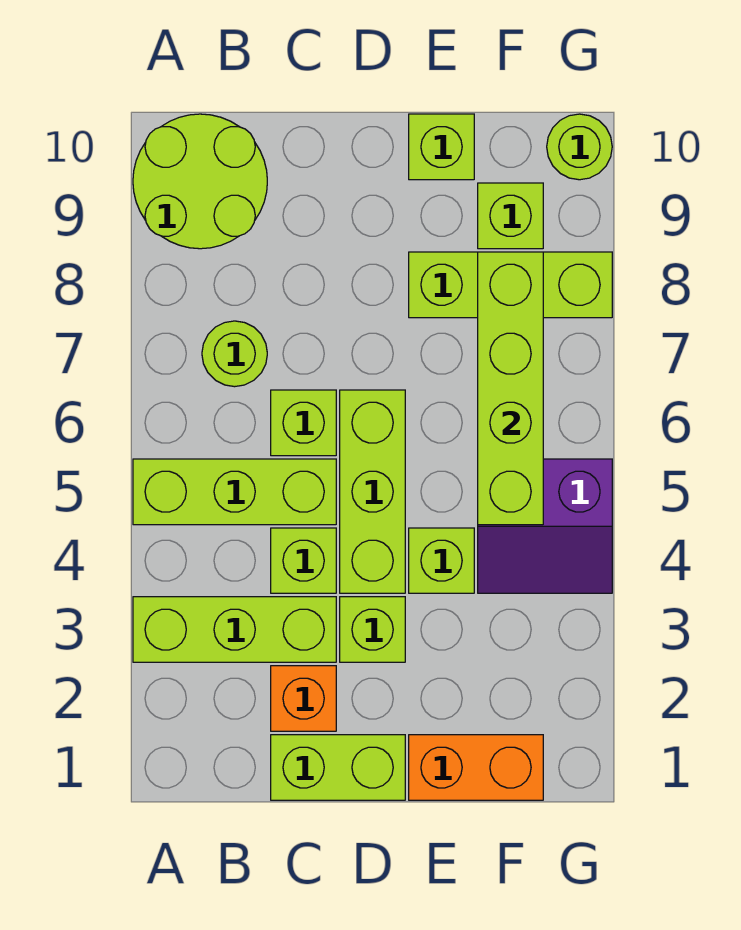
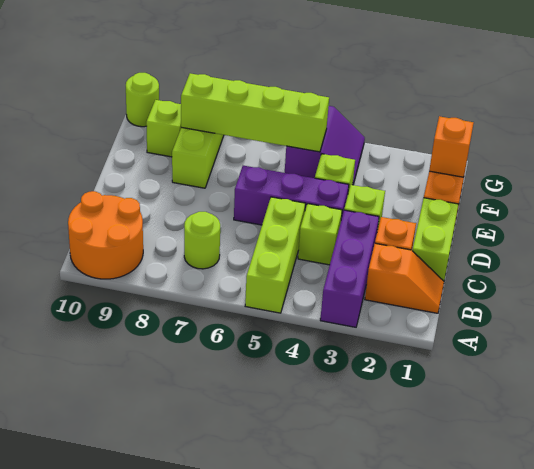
lime brick A3:C3 level 1 -> purple brick A3:C3 level 1
lime round brick A9:B10 level 1 -> orange round brick A9:B10 level 1
none -> orange slope B1:B2 level 1 top 2
lime brick C6 level 1 -> none
lime brick D4:D6 level 1 -> purple brick D4:D6 level 1
lime brick E10 level 1 -> none
none -> orange brick F1 level 2

